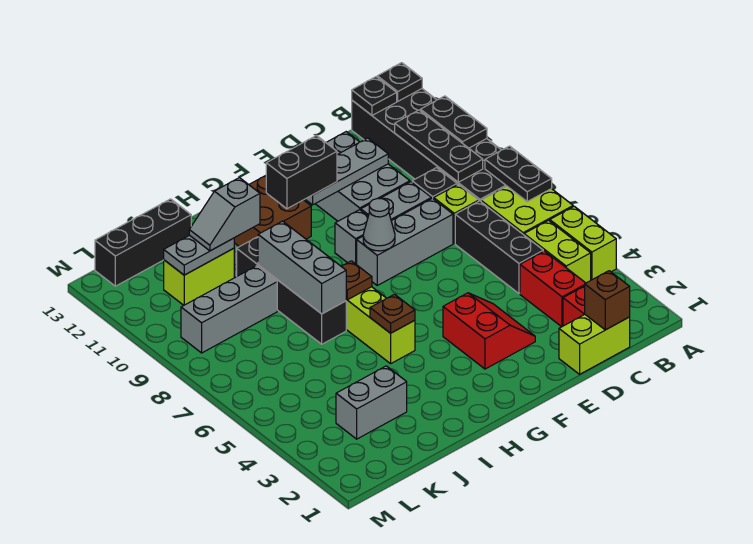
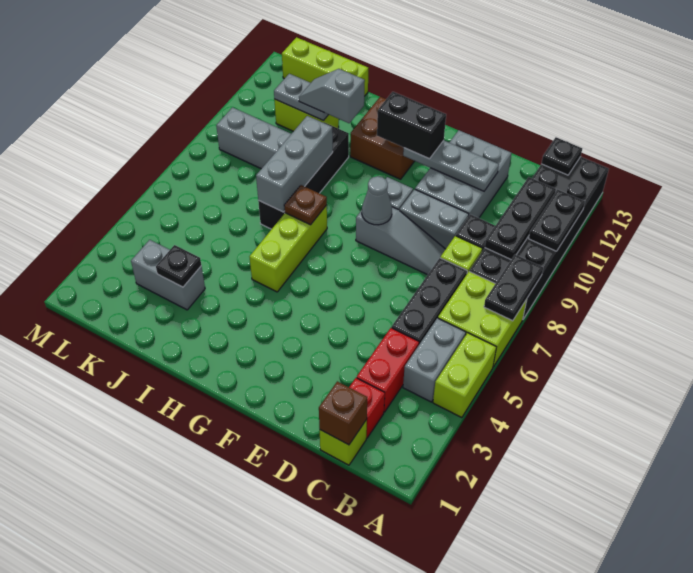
black plate A13 level 2 -> black plate J3 level 2
lime brick B4:B5 level 1 -> grey brick B4:B5 level 1
lime brick C1:D1 level 1 -> lime brick C1 level 1
grey brick D8:F8 level 1 -> grey slope D8:F8 level 1 top F
red slope E3:F4 level 1 top F -> none
brown plate H5 level 2 -> none
black brick J13:L13 level 1 -> lime brick J13:L13 level 1

